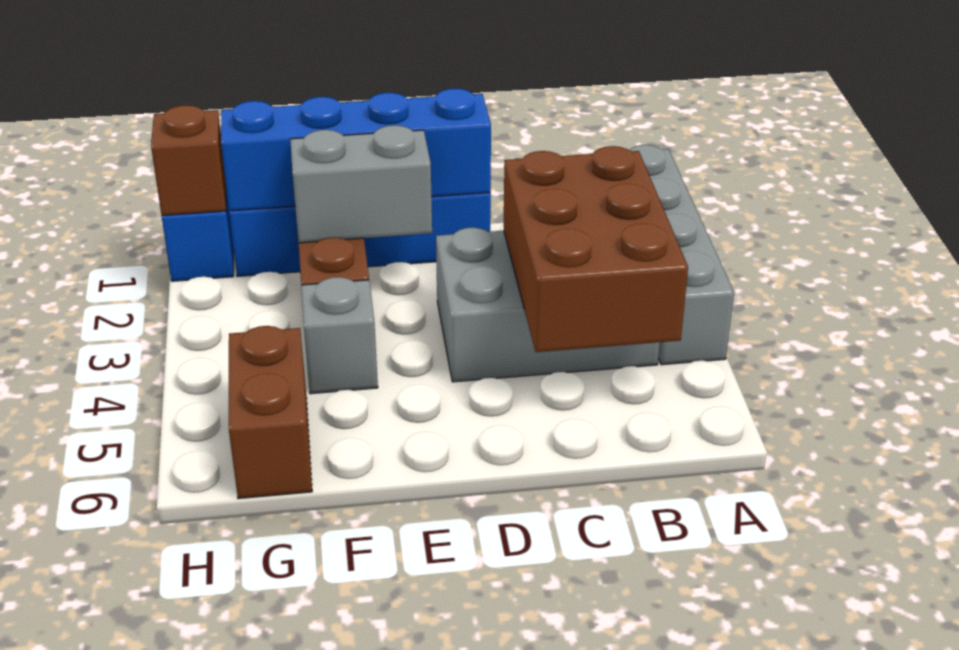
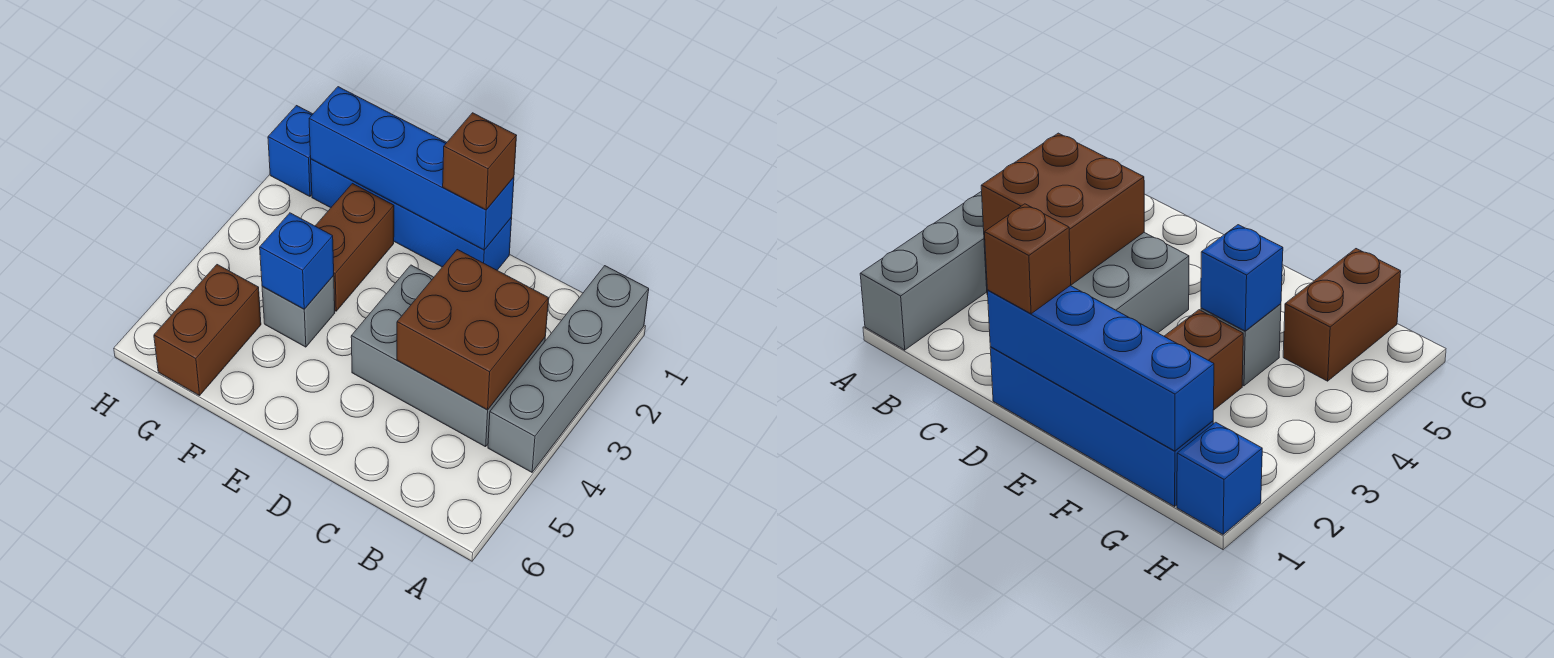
brown brick B3:C5 level 2 -> brown brick B3:C4 level 2
grey brick E2:F2 level 2 -> none
none -> blue brick F4 level 2
brown brick H1 level 2 -> brown brick D1 level 3

